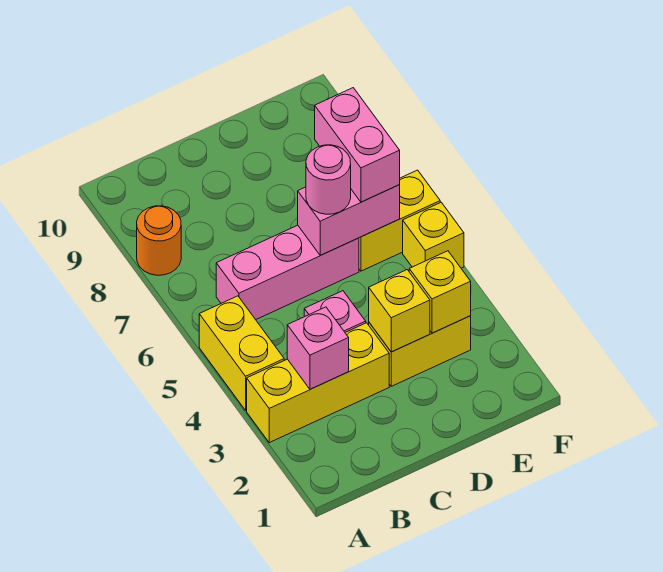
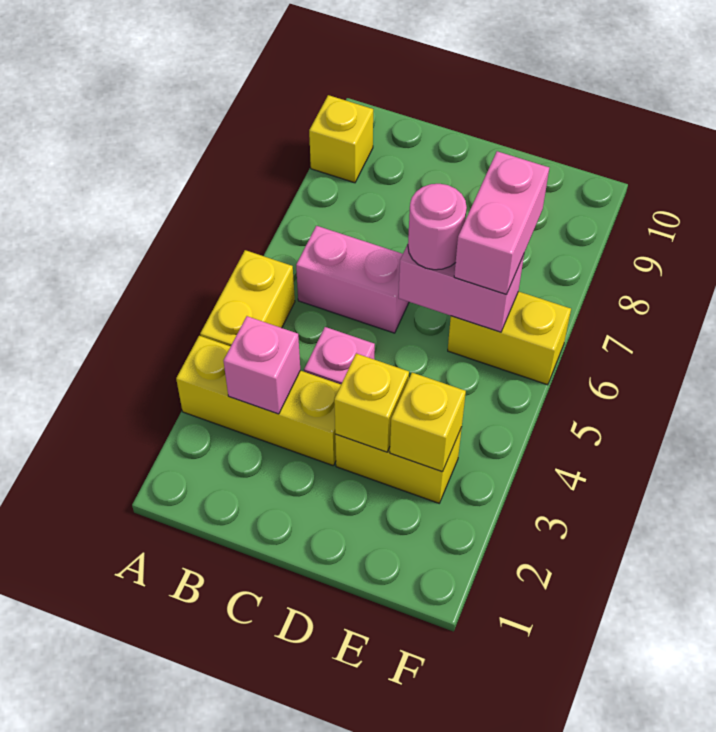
orange round brick A8 level 1 -> none
pink brick B6:D6 level 1 -> pink brick B6:C6 level 1
yellow brick F5 level 1 -> yellow brick A9 level 1

